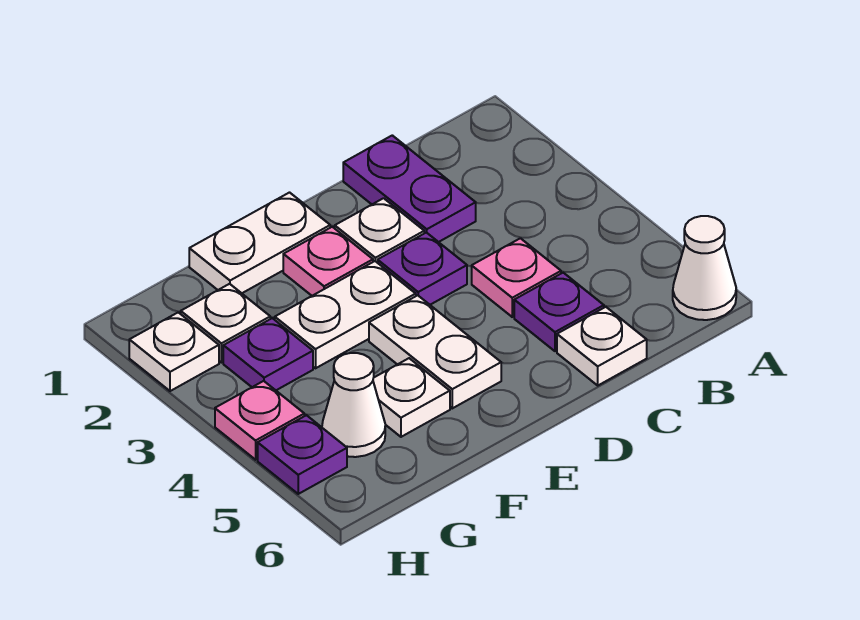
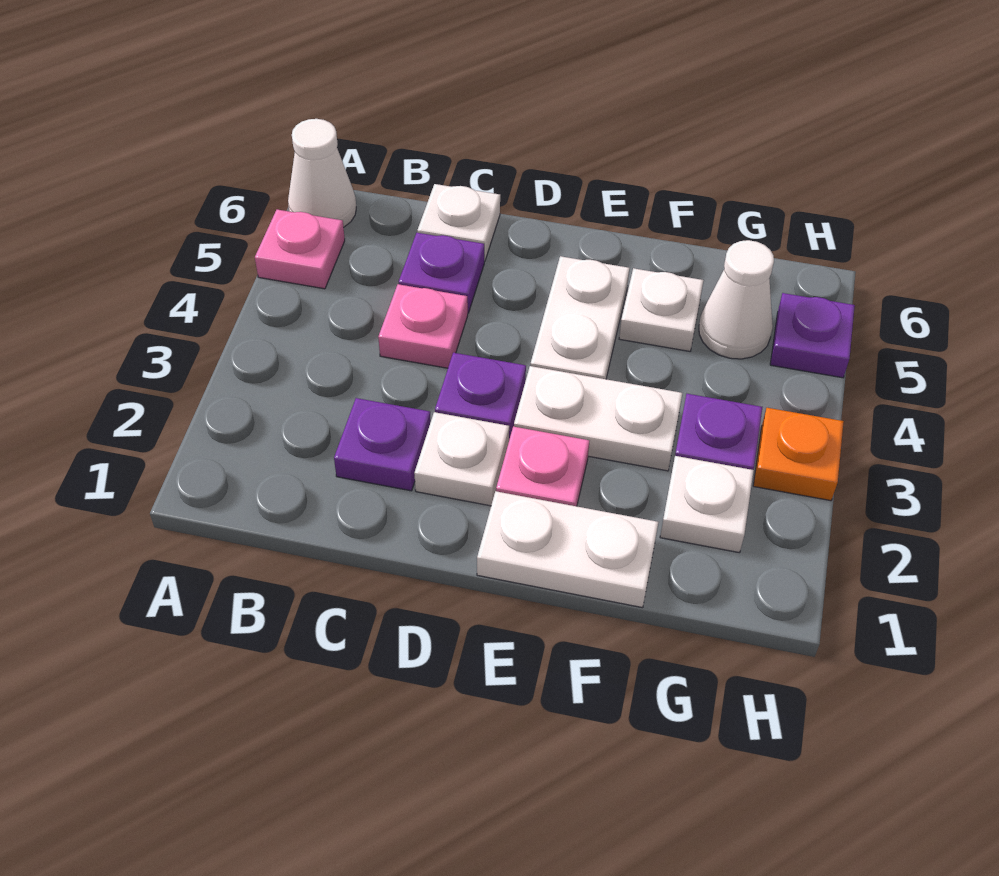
purple plate C1:C2 level 1 -> purple plate C2 level 1
white plate H2 level 1 -> none
none -> orange plate H3 level 1
pink plate H4 level 1 -> pink plate A5 level 1

